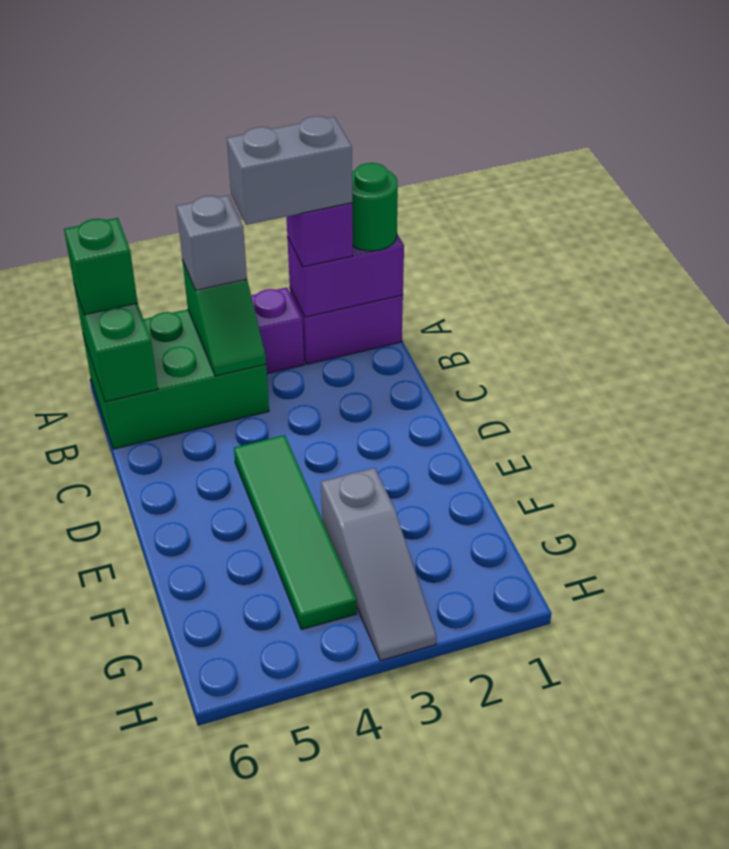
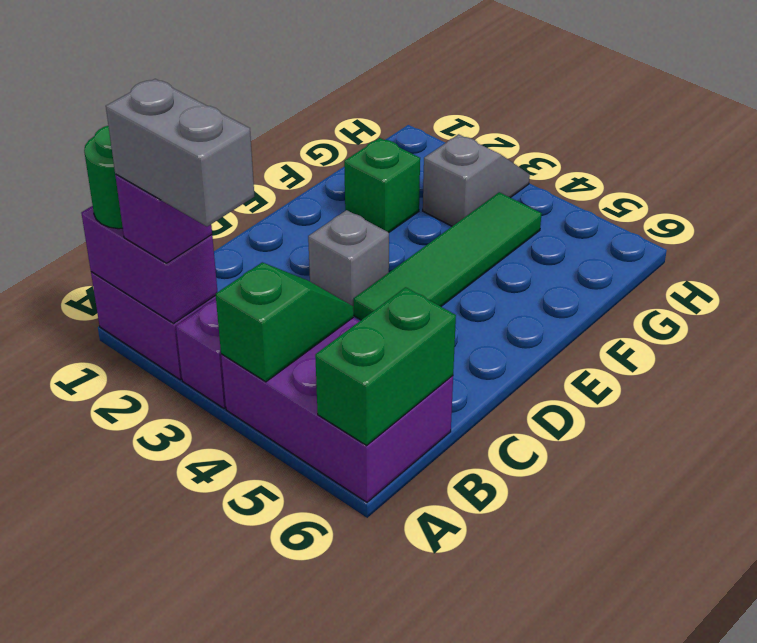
green brick A4:B6 level 1 -> purple brick A4:B6 level 1
grey brick A4 level 3 -> grey brick D3 level 1
green brick A6 level 3 -> green brick F2 level 1
grey slope F3:H3 level 1 top F -> grey slope G3:H3 level 1 top G

